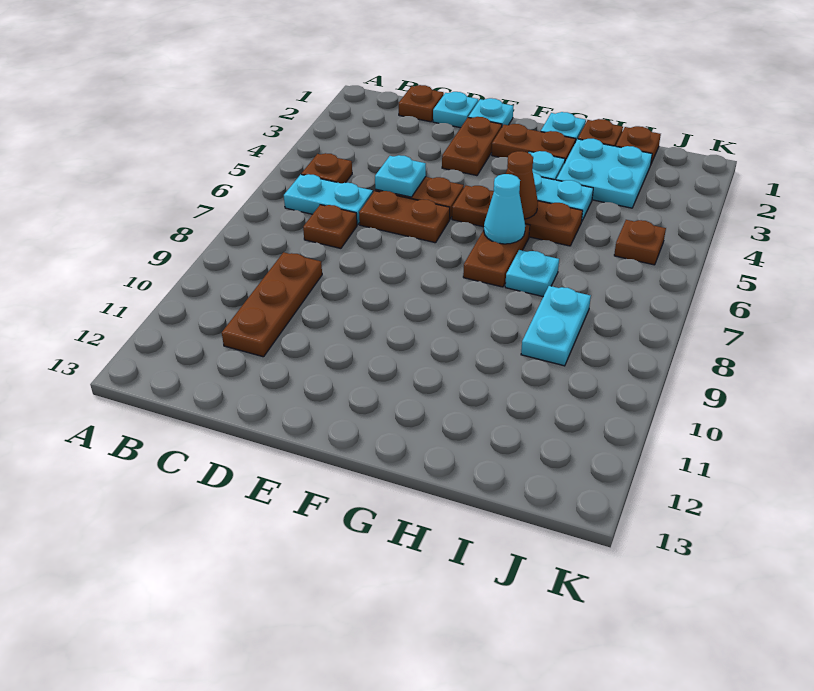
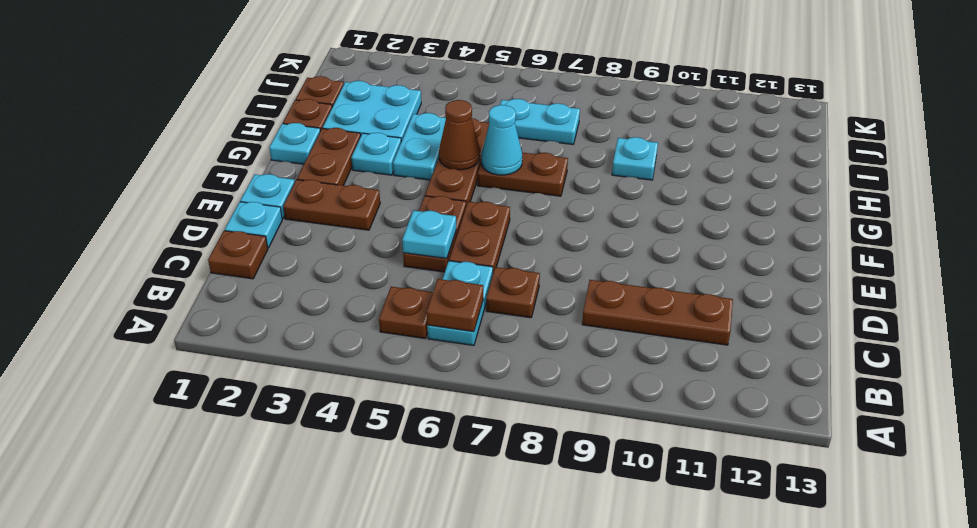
cyan plate H7 level 1 -> cyan plate H9 level 1
cyan plate I8:I9 level 1 -> cyan plate I6:I7 level 1
brown plate J5 level 1 -> brown plate B6 level 2

